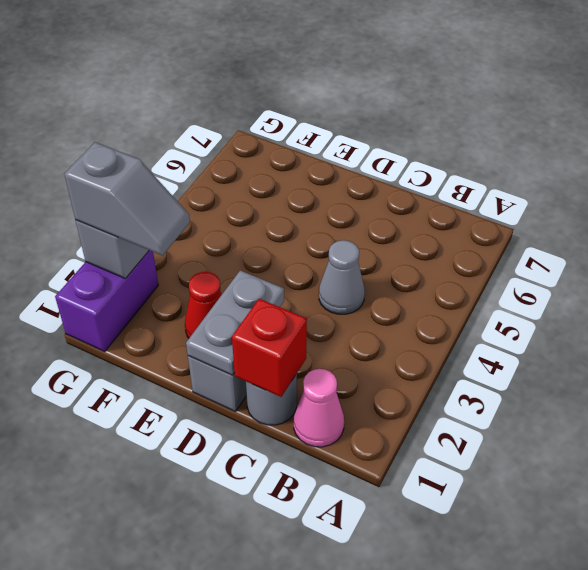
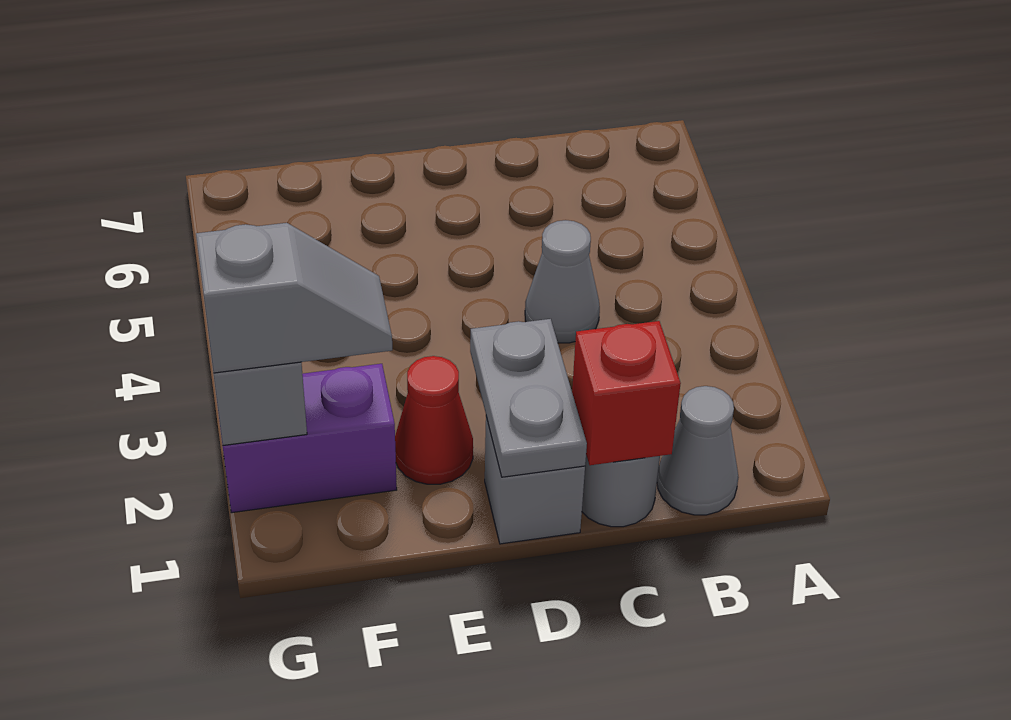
pink cone B1 level 1 -> grey cone B1 level 1
purple brick G1:G2 level 1 -> purple brick F2:G2 level 1

